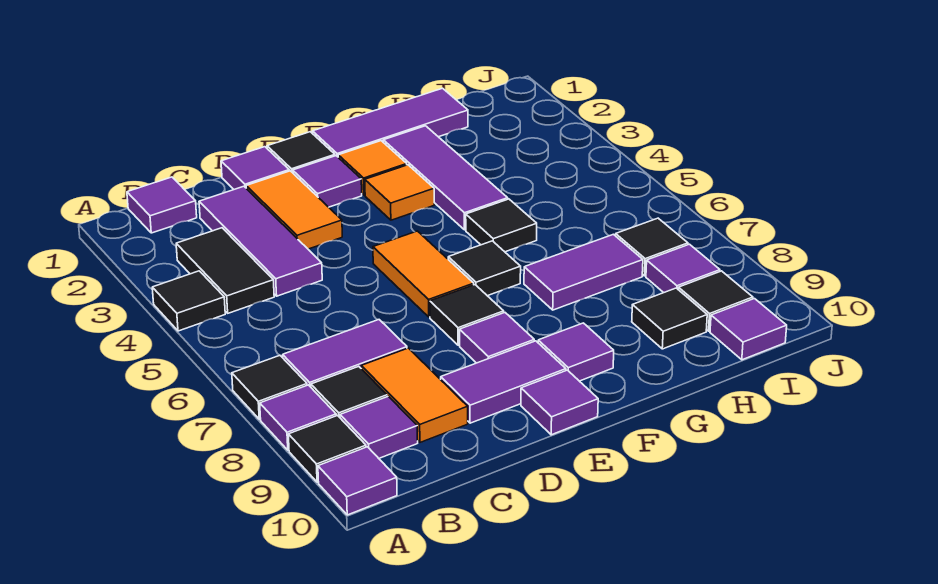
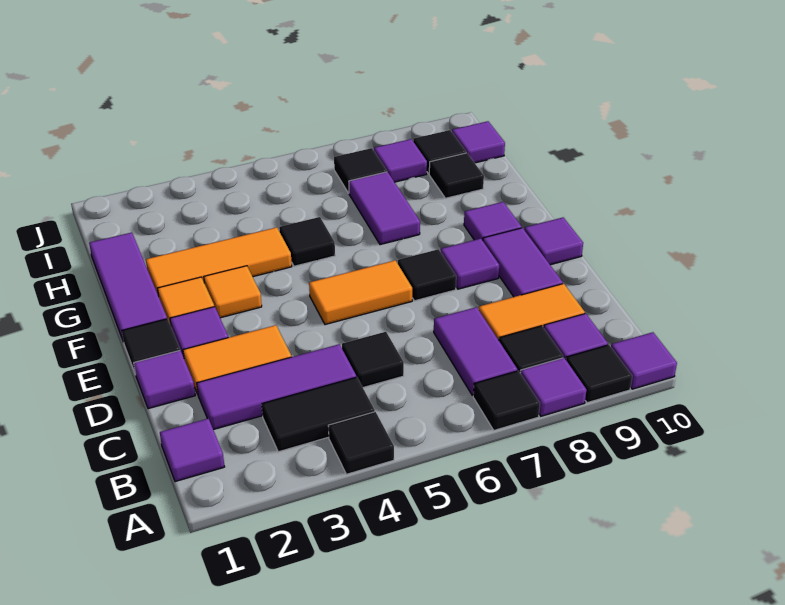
black tile F6 level 1 -> black tile C5 level 1
purple tile G2:G4 level 1 -> orange tile G2:G4 level 1

